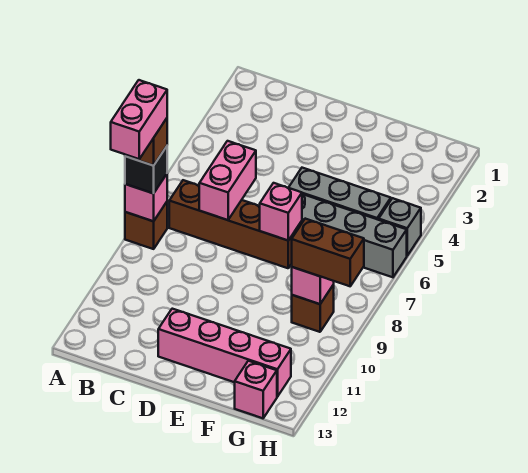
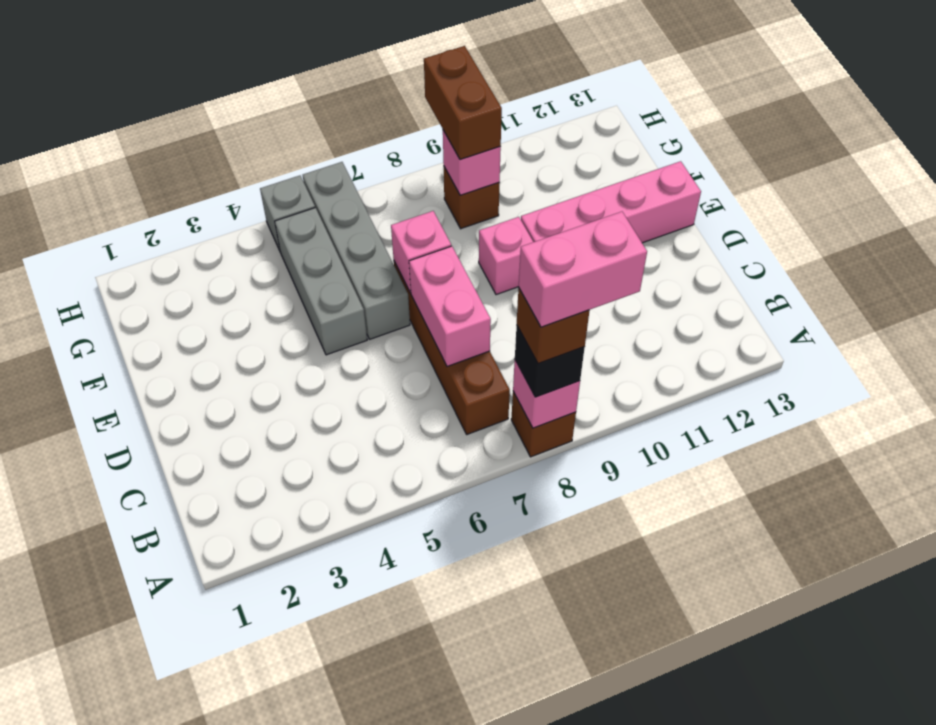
pink brick C6:C7 level 2 -> pink brick C7:D7 level 2
pink brick D12:G12 level 1 -> pink brick E10:E13 level 1
pink brick G13 level 1 -> pink brick E9 level 1

